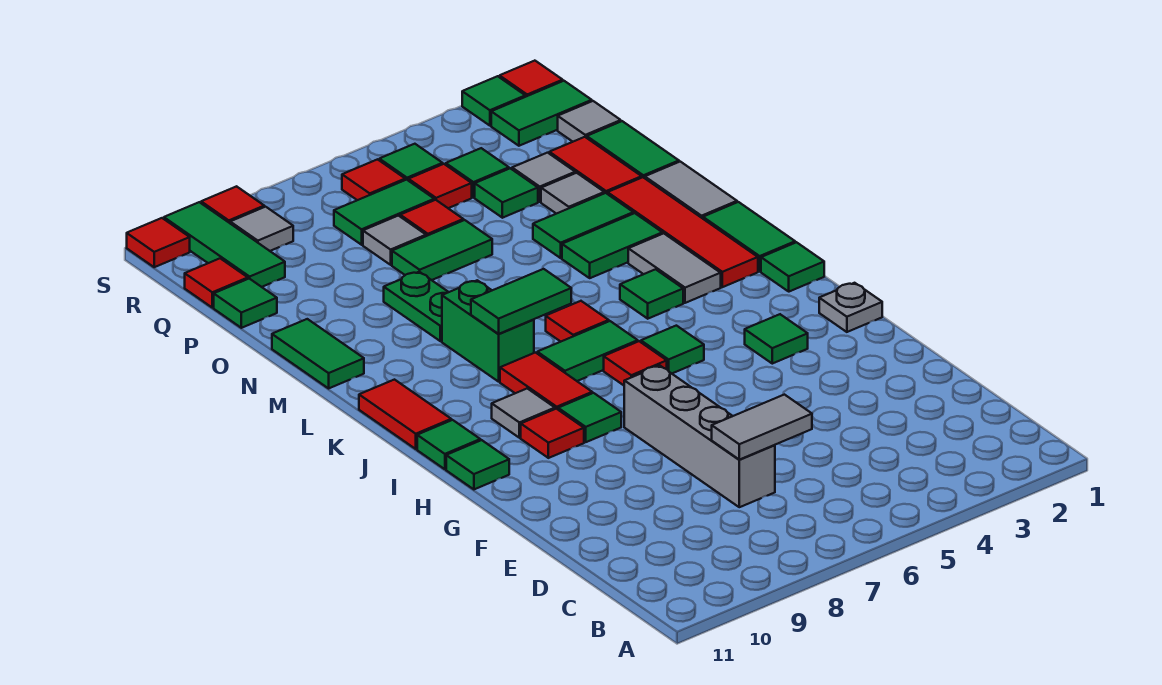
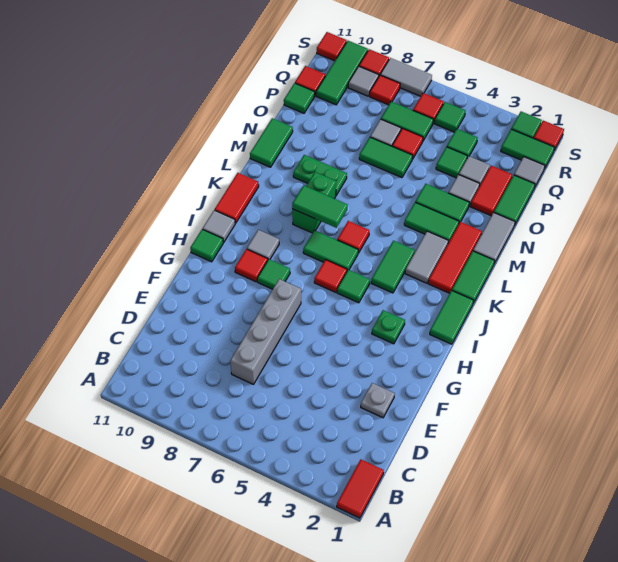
grey tile D6:D7 level 2 -> grey tile S7:S8 level 1
grey plate H1 level 1 -> grey plate E2 level 1
green tile H3 level 1 -> green plate H3 level 1
red tile I8:J8 level 1 -> red tile A1:B1 level 1
green tile I11 level 1 -> grey tile I11 level 1
green tile J1 level 1 -> green tile I1:J1 level 1
red tile K2:N2 level 1 -> red tile K2:M2 level 1
green tile K4 level 1 -> green tile J4:K4 level 1
green plate M8:N8 level 1 -> green plate M8:M9 level 1
red tile Q5 level 1 -> red tile R8 level 1

